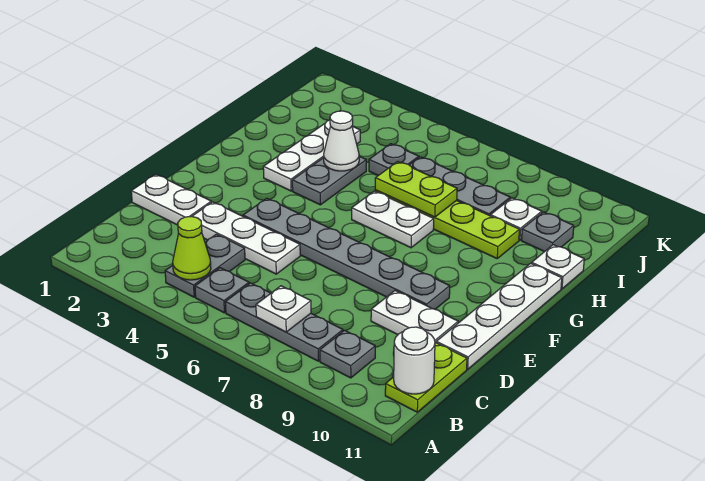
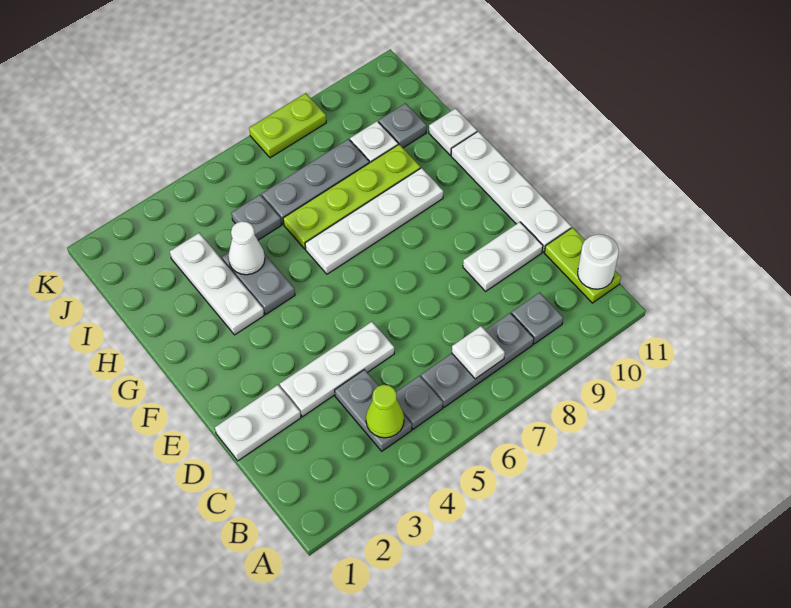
grey plate E4:E9 level 1 -> none
white plate G6:G7 level 1 -> white plate G6:G9 level 1
lime plate H6:H7 level 2 -> lime plate K7:K8 level 1

